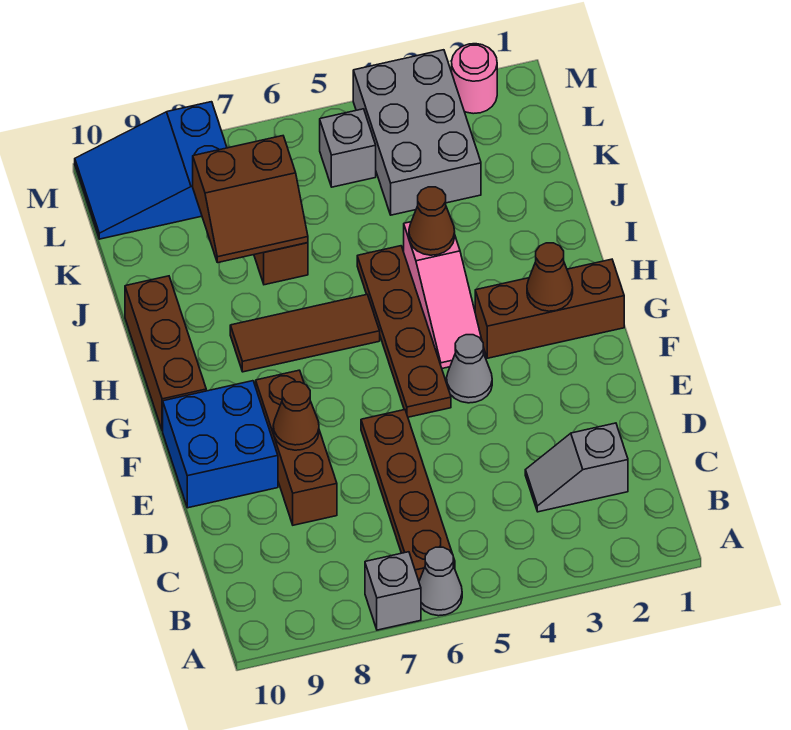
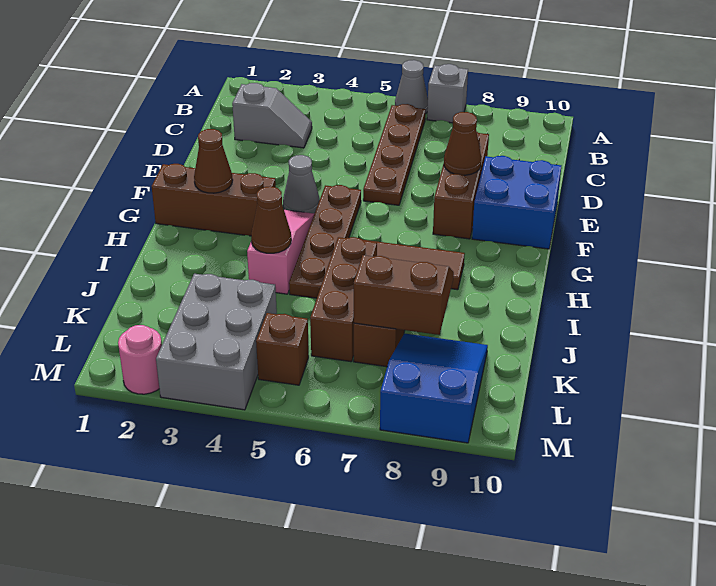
brown brick G10:I10 level 1 -> brown brick I6:K6 level 1
grey brick L5 level 1 -> brown brick L5 level 1
blue slope L8:M10 level 1 top 8 -> blue slope K8:M9 level 1 top M

